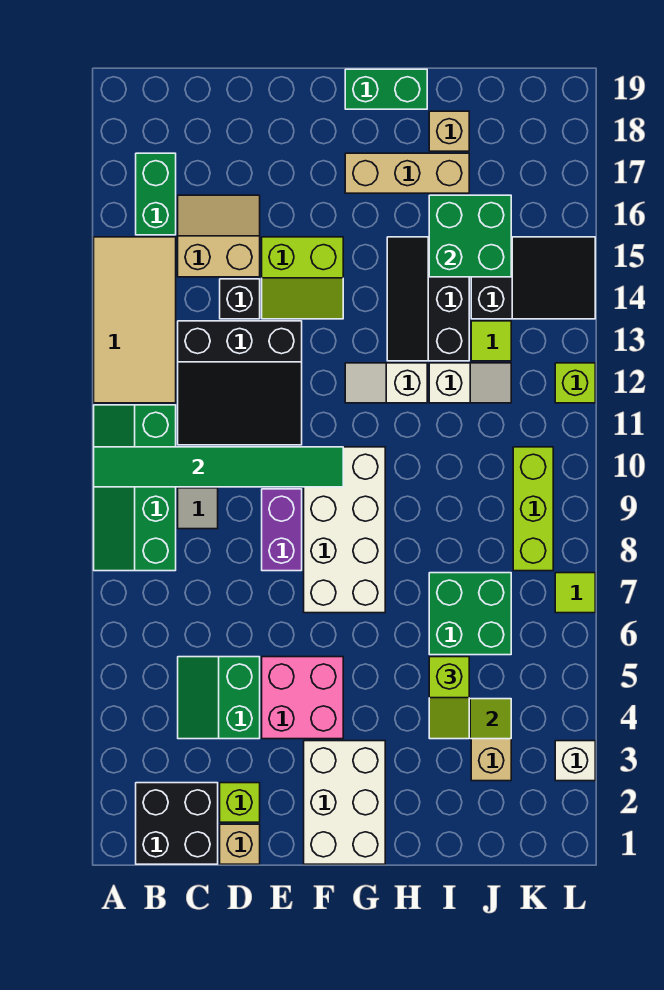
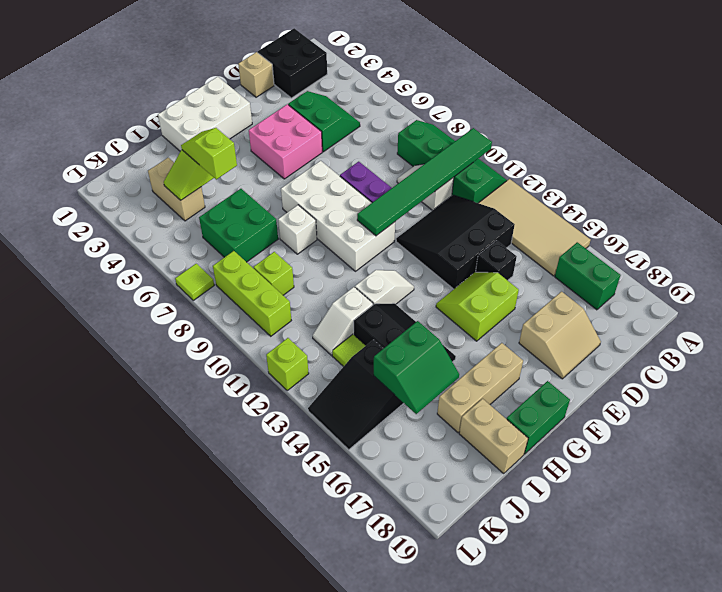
tan slope C15:D16 level 1 top 15 -> tan slope D17:E18 level 1 top 17
lime brick D2 level 1 -> lime brick J9 level 1
white brick F1:G3 level 1 -> white brick F1:H2 level 1
green brick I15:J16 level 2 -> green slope I15:J16 level 2 top 15
tan brick I18 level 1 -> tan brick I18:I19 level 1
white brick L3 level 1 -> white brick H8 level 1

